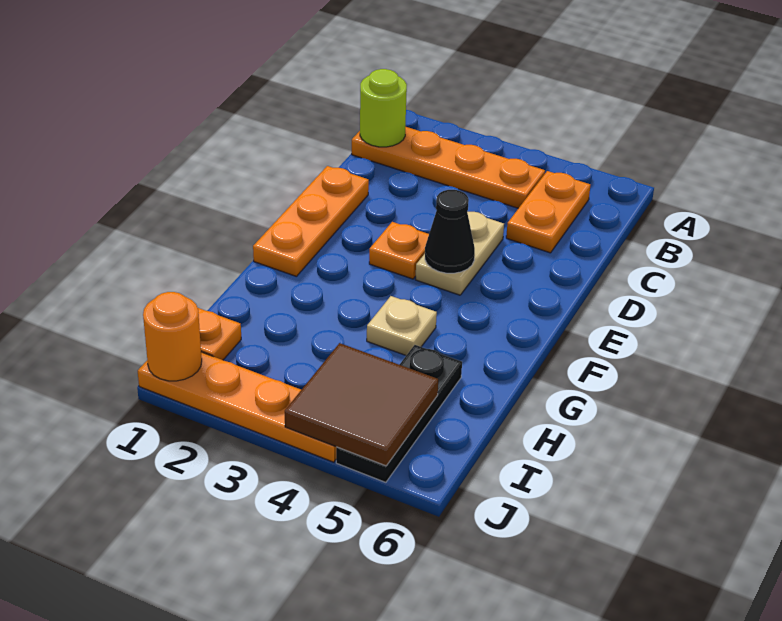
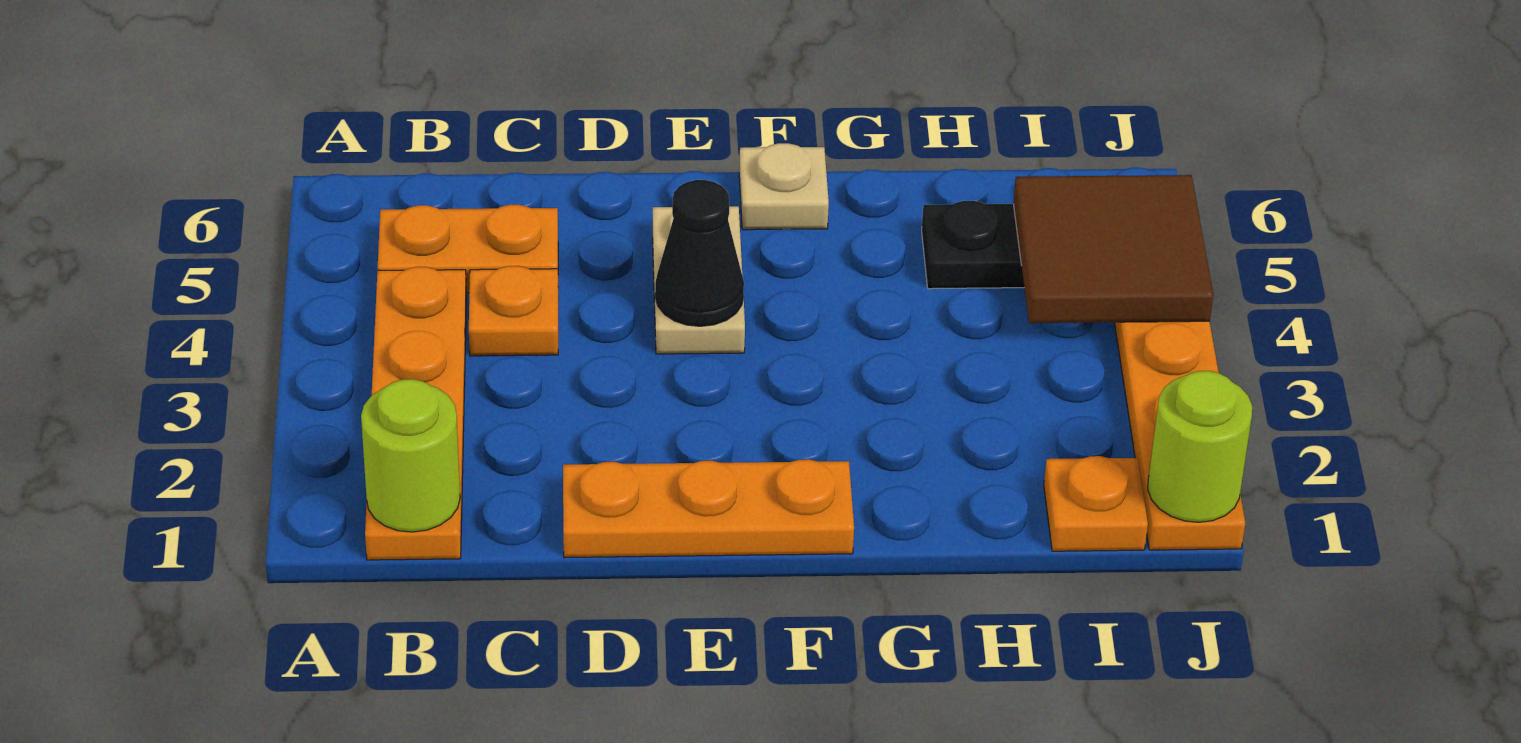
tan plate D4:E4 level 1 -> tan plate E4:E5 level 1
orange plate E3 level 1 -> orange plate C4 level 1
tan plate G4 level 1 -> tan plate F6 level 1
orange round brick J1 level 2 -> lime round brick J1 level 2

